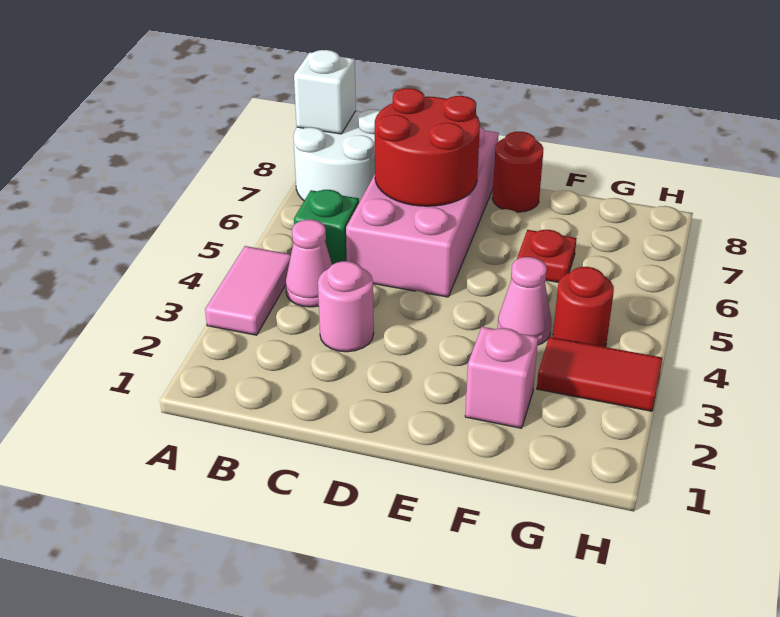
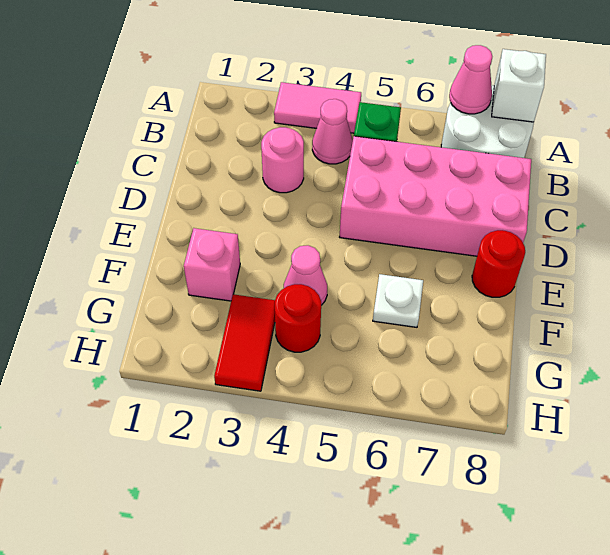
none -> pink cone A7 level 2
red round brick C6:D7 level 2 -> none
red plate F6 level 1 -> white plate F6 level 1

